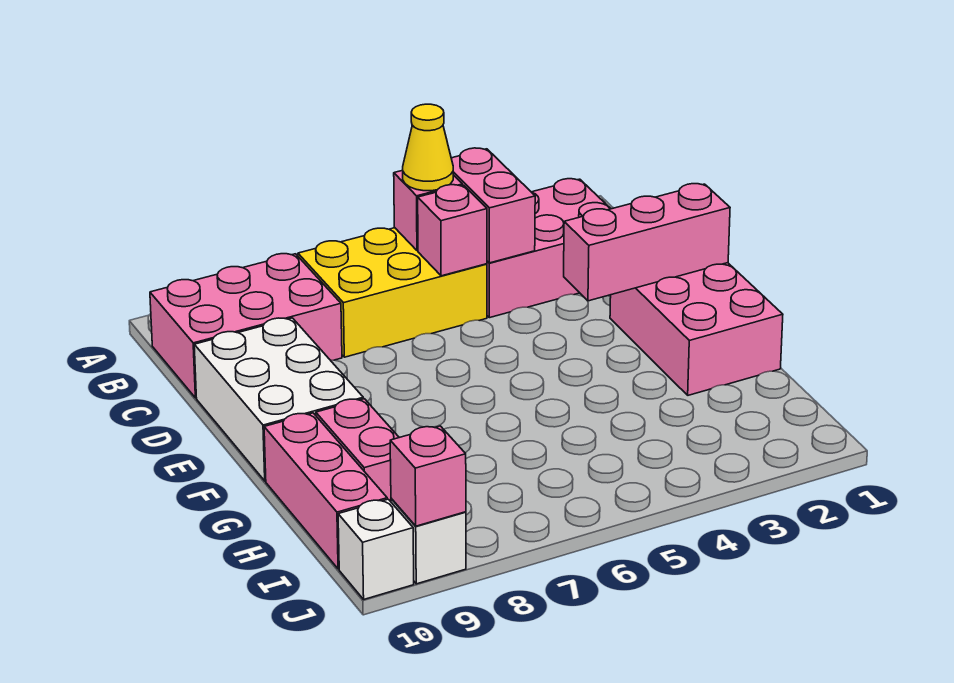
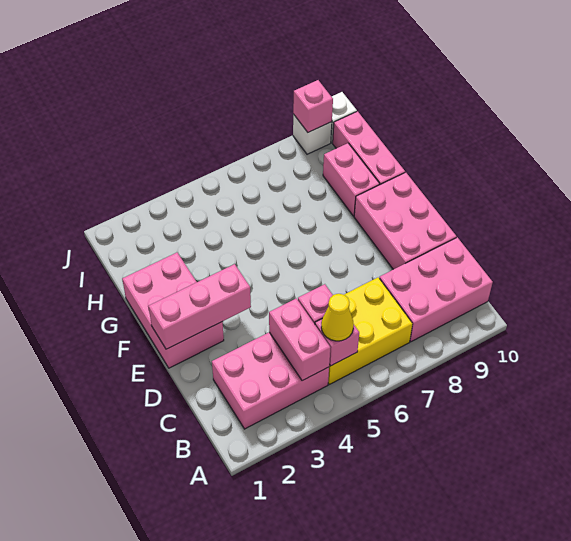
white brick D9:F10 level 1 -> pink brick D9:F10 level 1

